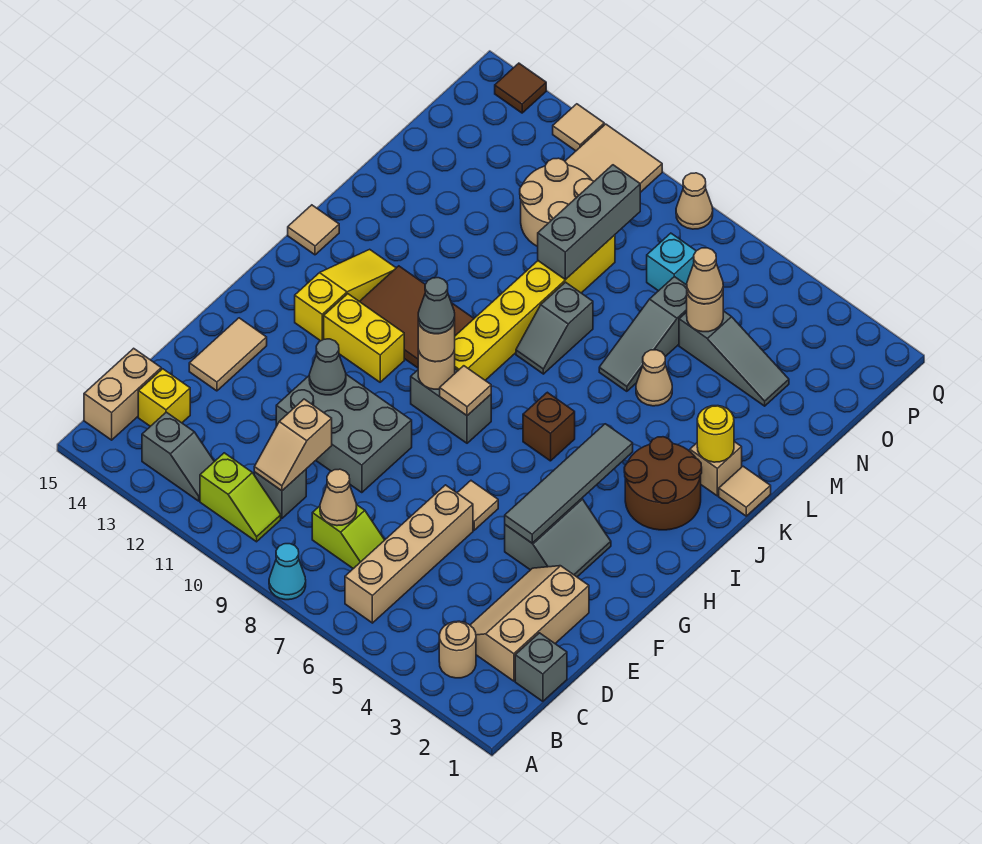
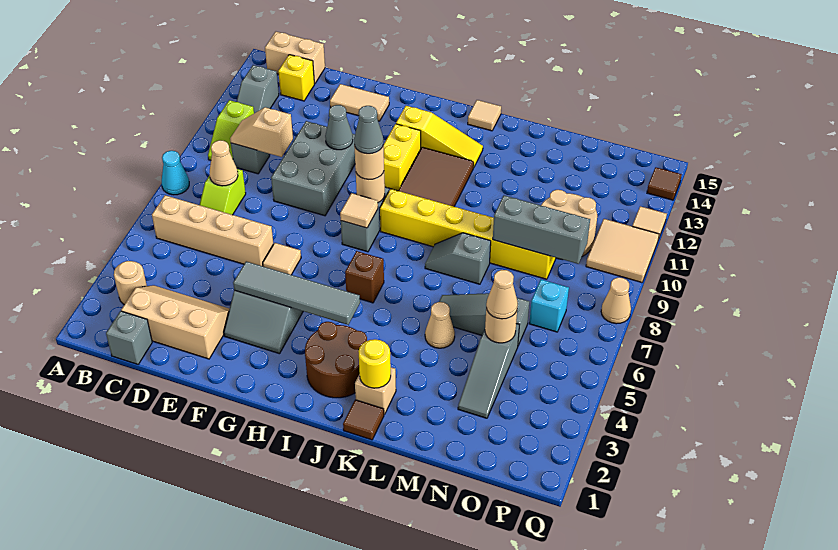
tan tile K1 level 1 -> brown tile K1 level 1

